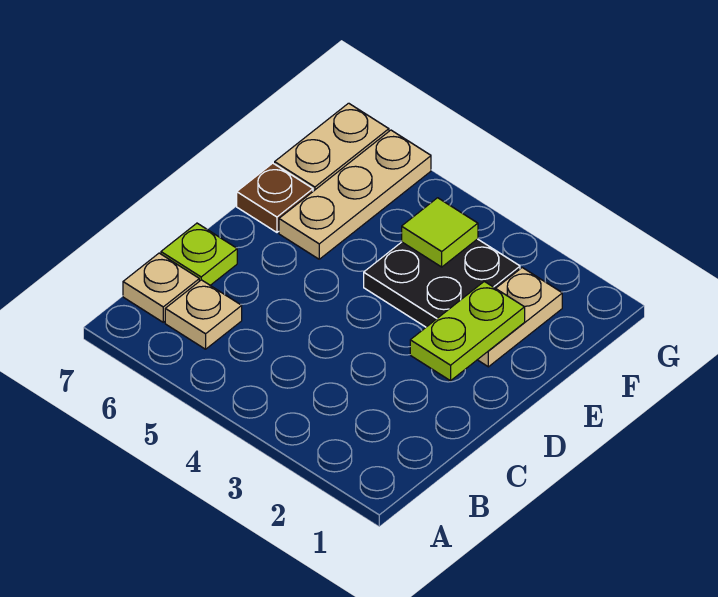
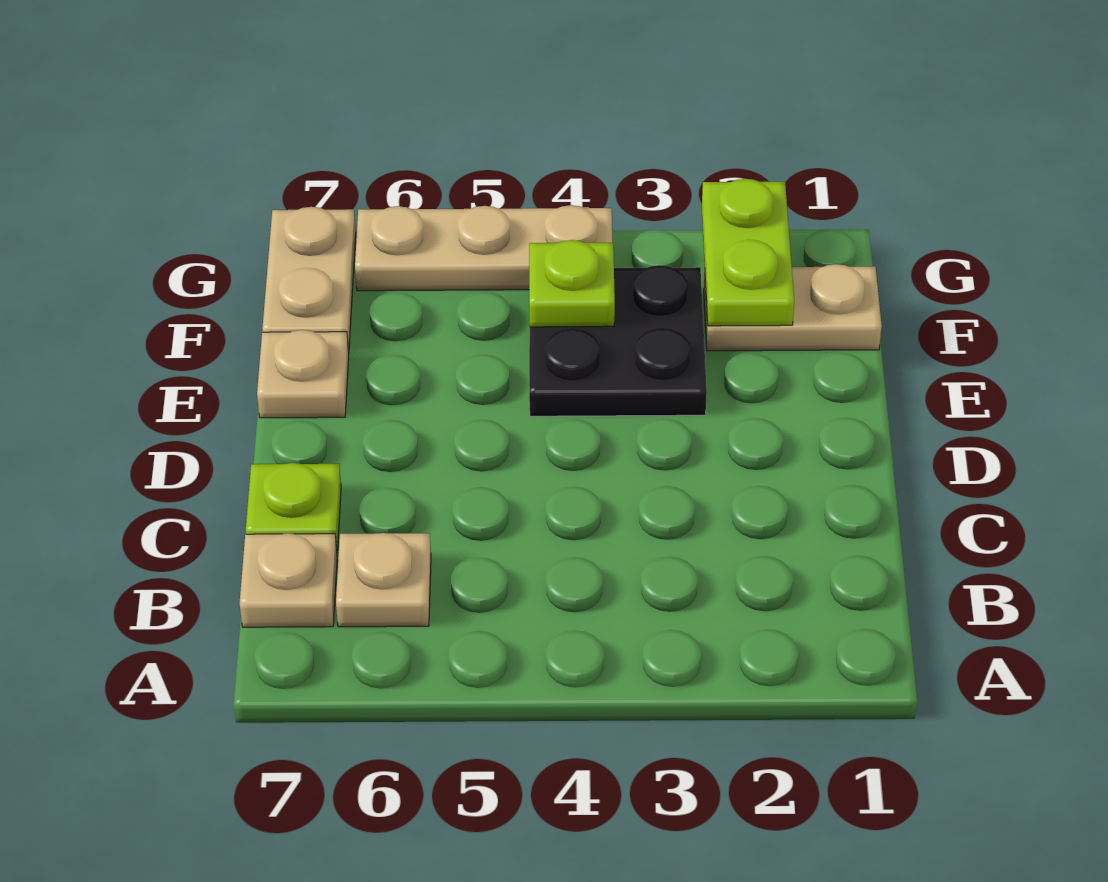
lime plate D2:E2 level 2 -> lime plate F2:G2 level 2
tan plate E2:F2 level 1 -> tan plate F1:F2 level 1
tan plate E6:G6 level 1 -> tan plate G4:G6 level 1
brown plate E7 level 1 -> tan plate E7 level 1
lime tile F4 level 2 -> lime plate F4 level 2

